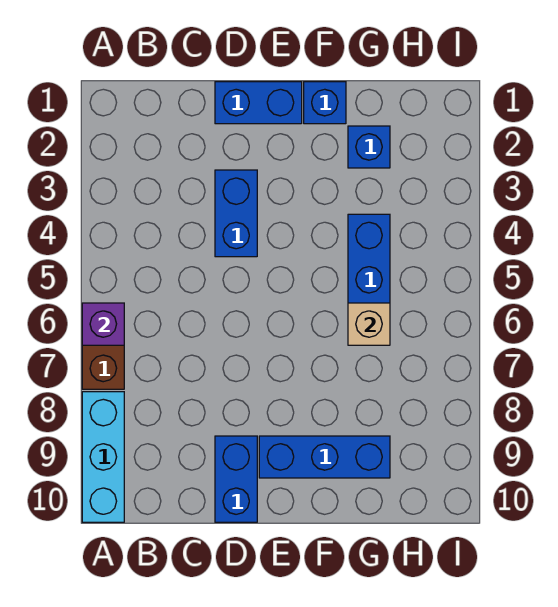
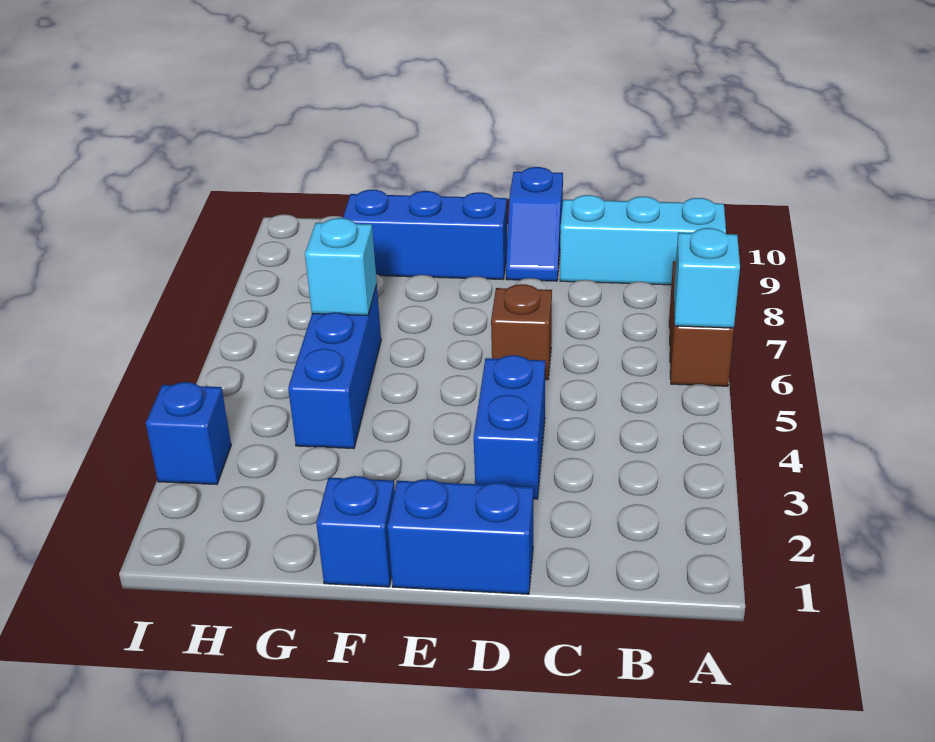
purple brick A6 level 2 -> cyan brick A6 level 2
cyan brick A8:A10 level 1 -> cyan brick A9:C9 level 1
none -> brown brick D6 level 1
blue brick D9:D10 level 1 -> blue slope D9:D10 level 1 top 10
blue brick G2 level 1 -> blue brick I3 level 1
tan brick G6 level 2 -> cyan brick G6 level 2

